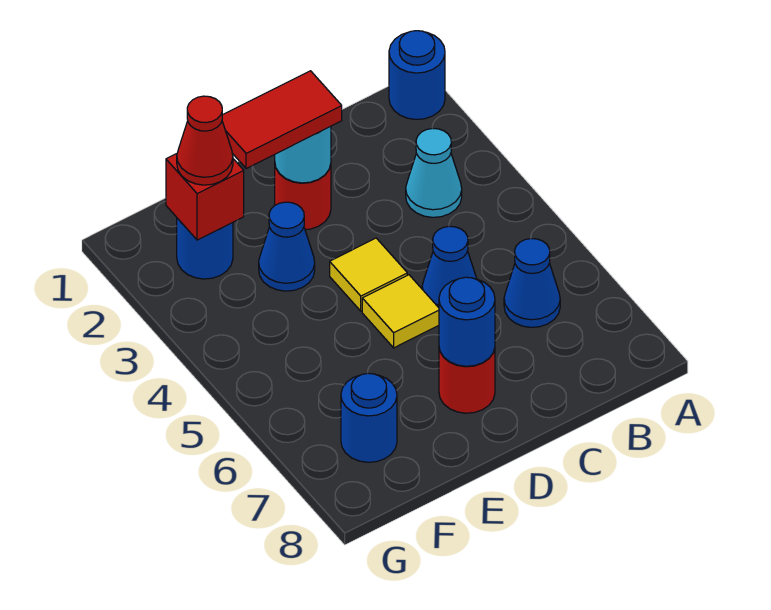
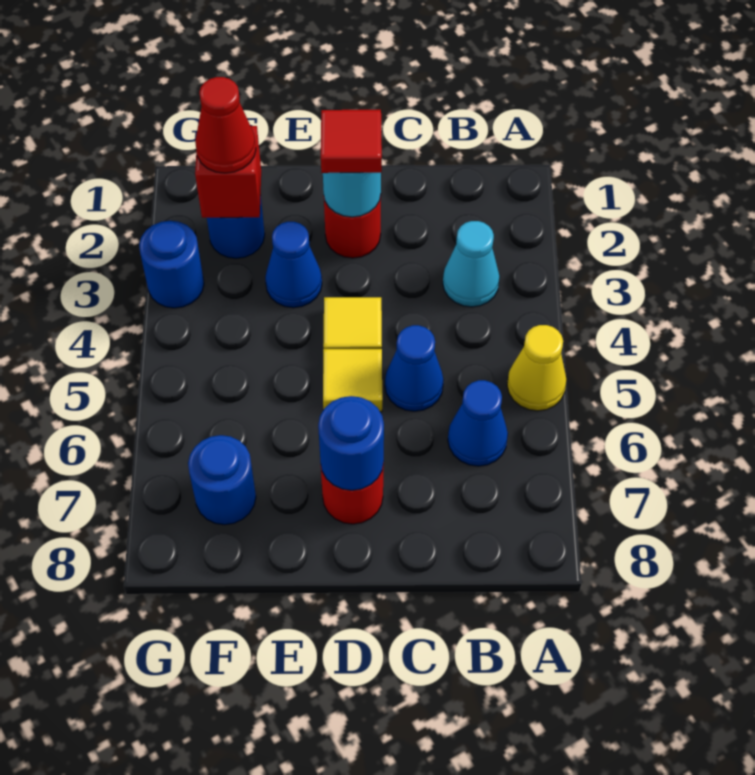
blue round brick A1 level 1 -> blue round brick G3 level 1
none -> yellow cone A5 level 1
red tile D2:E2 level 3 -> red tile D2 level 3

